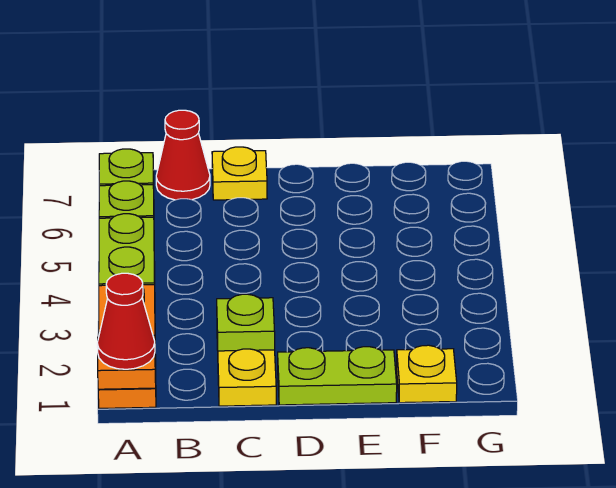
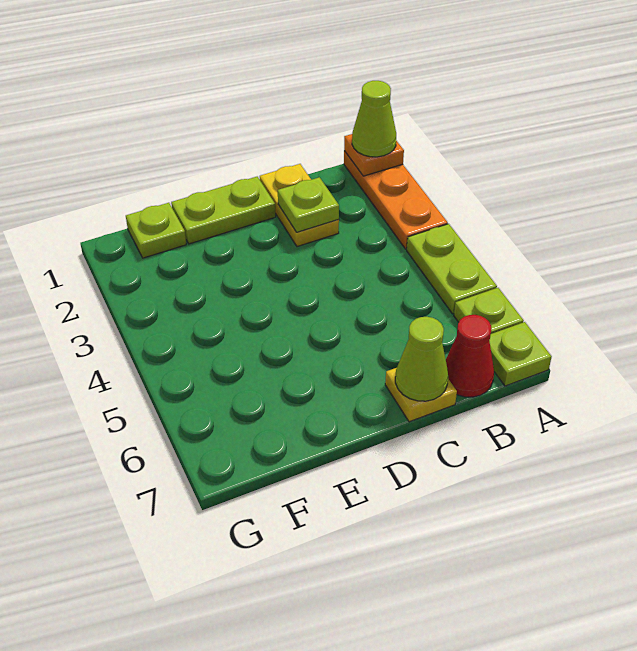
red cone A1 level 3 -> lime cone A1 level 3
none -> lime cone C7 level 2
yellow plate F1 level 1 -> lime plate F1 level 1

